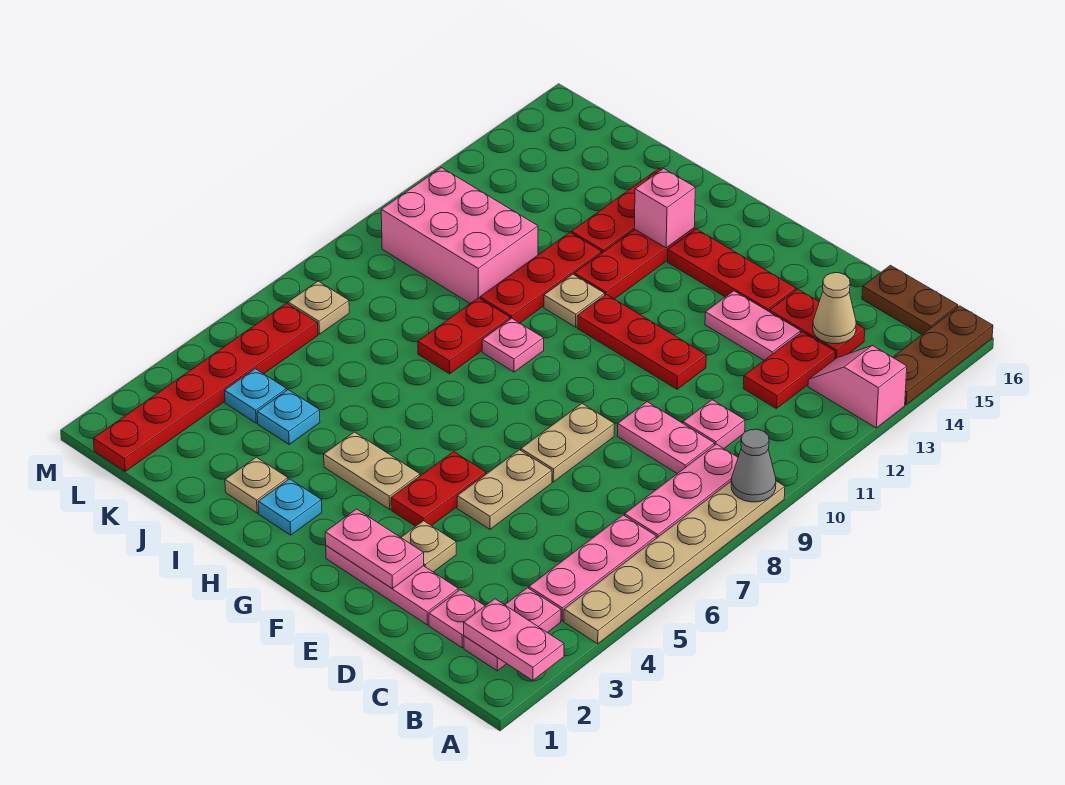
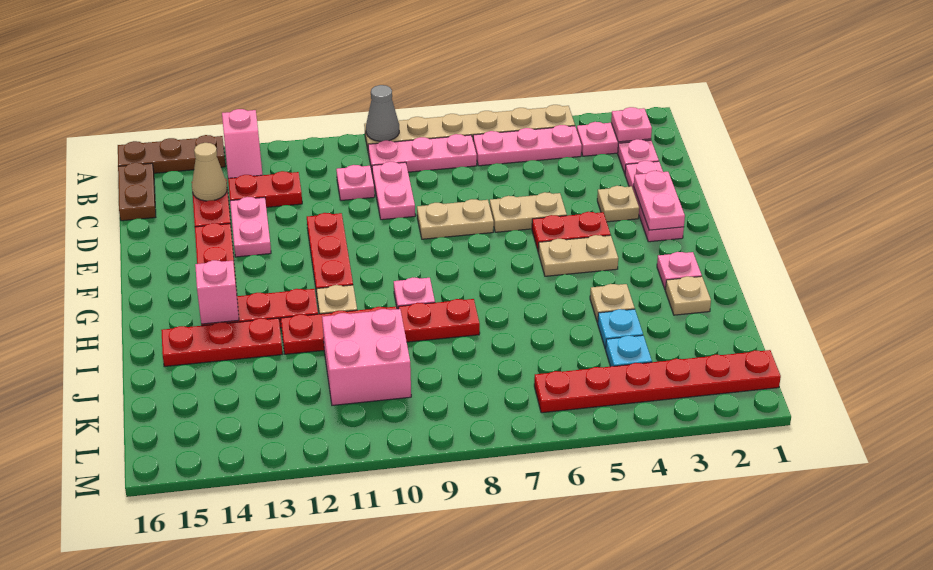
pink plate A2:B2 level 2 -> pink plate B2 level 2
tan plate G4:H4 level 1 -> tan plate G4:G5 level 1
cyan plate H2 level 1 -> pink plate H2 level 1
pink brick J10:L11 level 1 -> pink brick J10:K11 level 1
tan plate L7 level 1 -> tan plate I4 level 1

